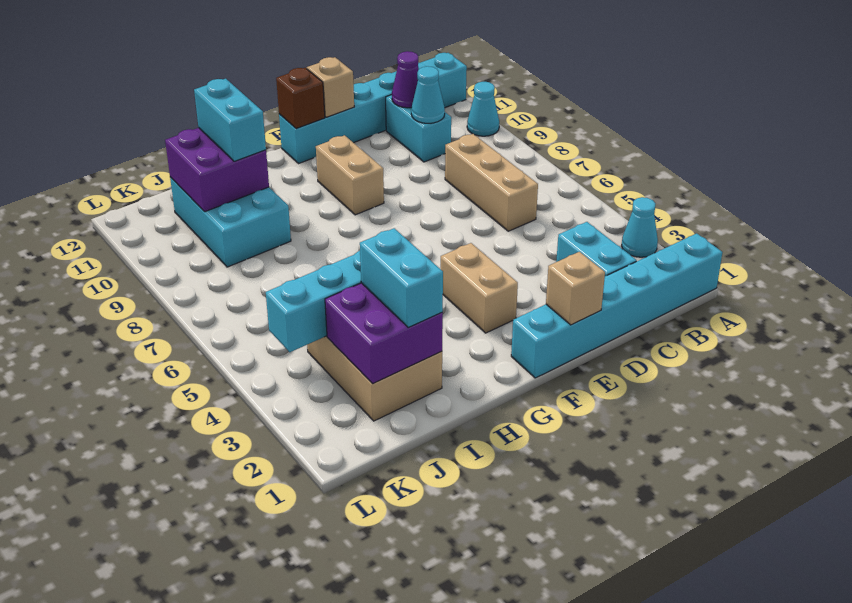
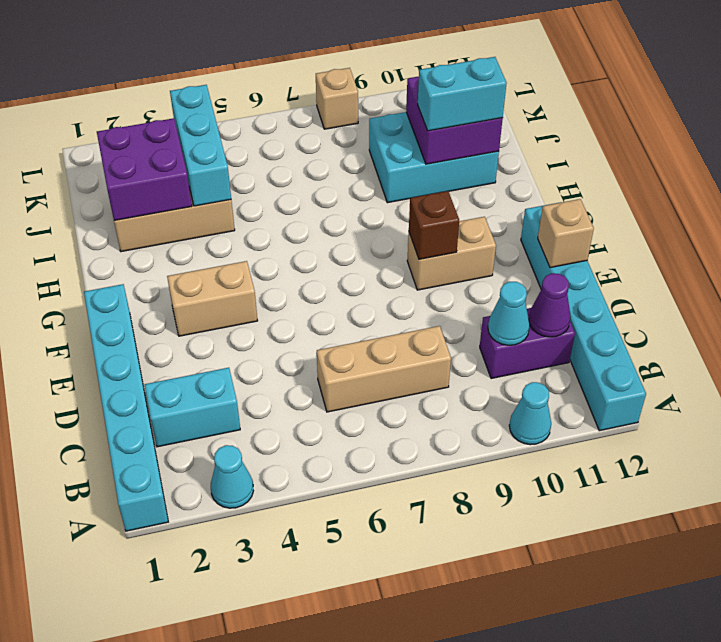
cyan brick C10:C11 level 1 -> purple brick C10:C11 level 1
tan brick E1 level 2 -> tan brick L8 level 1
brown brick F12 level 2 -> brown brick F9 level 2
cyan brick I2:I3 level 3 -> none

